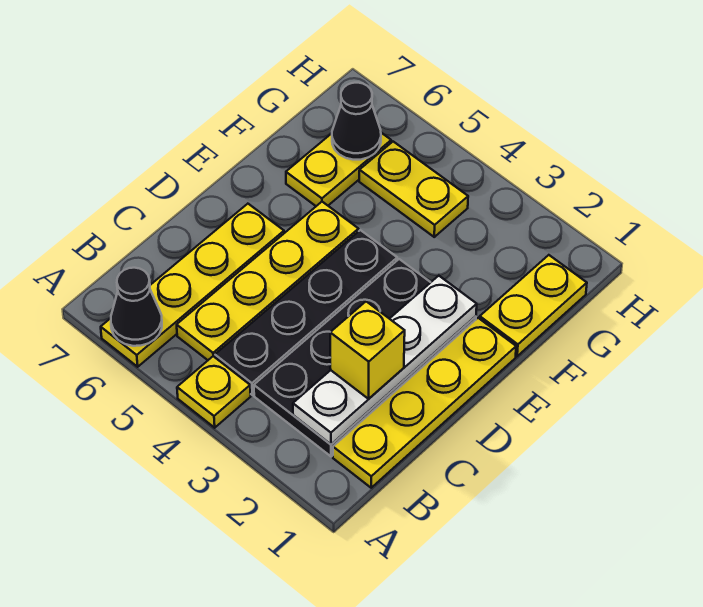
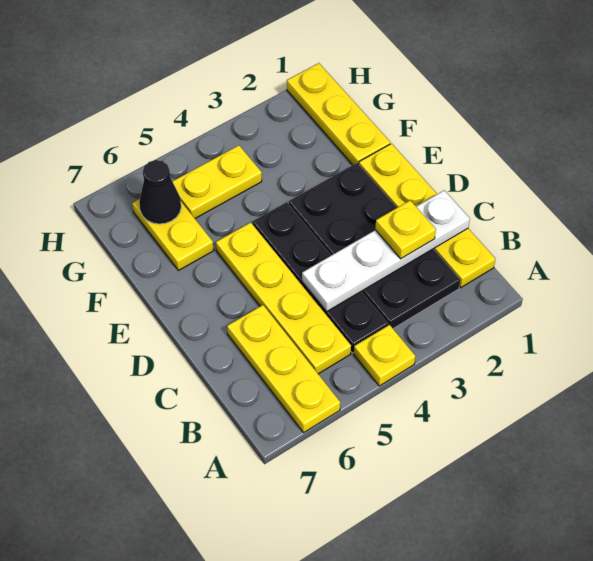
yellow plate A6:D6 level 1 -> yellow plate A6:C6 level 1
black cone A6 level 2 -> none
white plate B2:E2 level 2 -> white plate C1:C4 level 2
yellow brick C2 level 3 -> yellow plate C2 level 3
yellow plate F1:G1 level 1 -> yellow plate F1:H1 level 1

